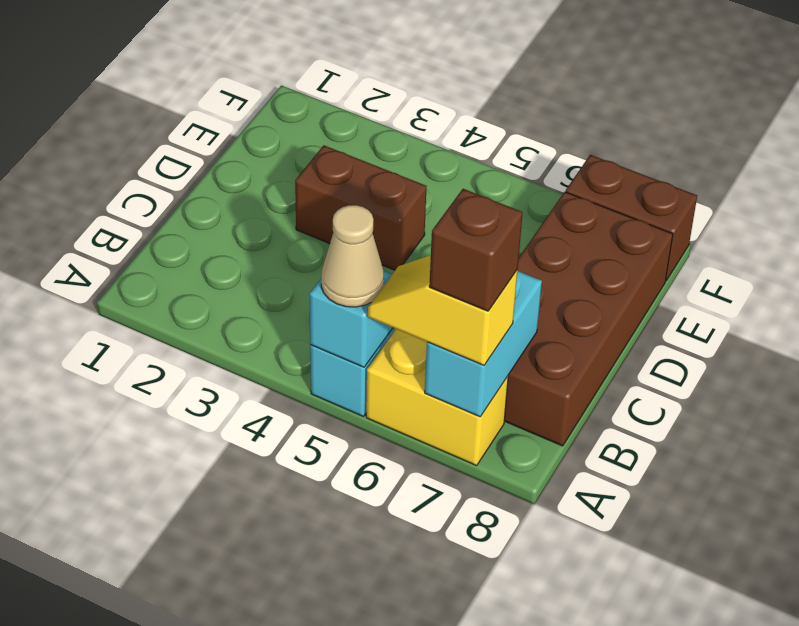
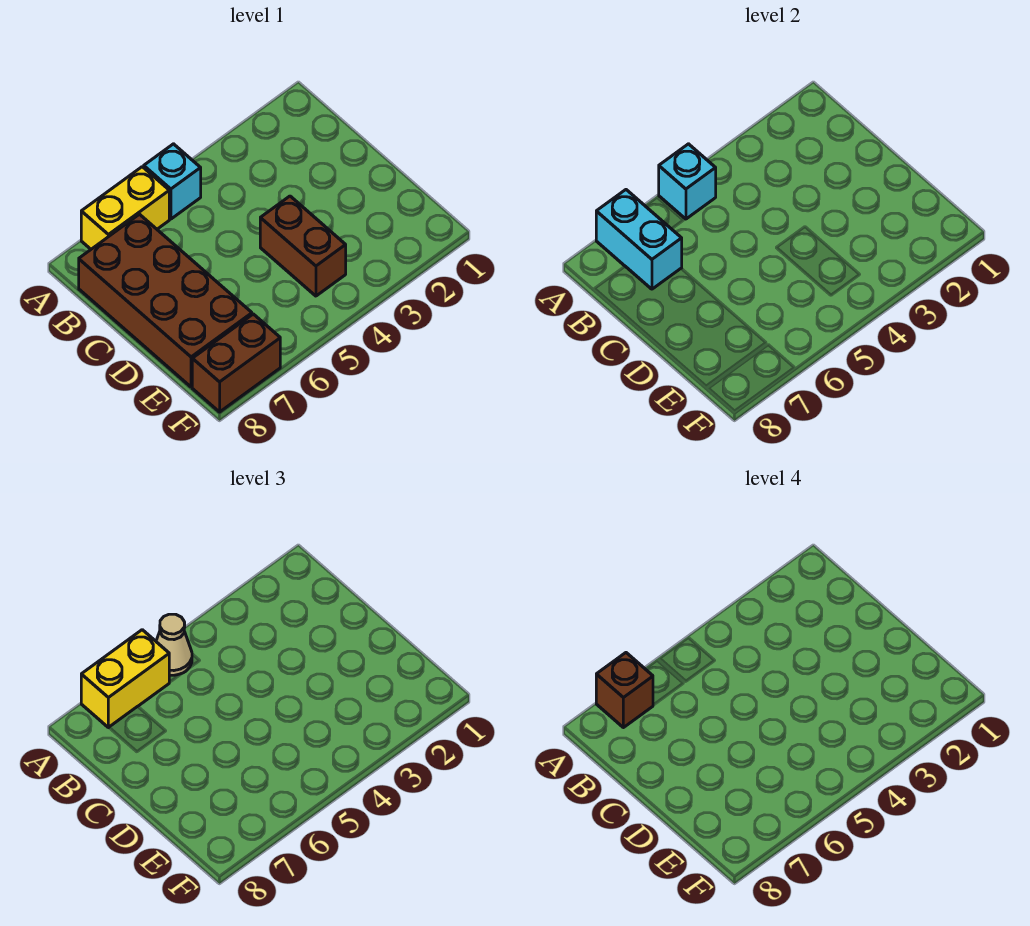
yellow slope A6:A7 level 3 top 7 -> yellow brick A6:A7 level 3
brown brick D3:D4 level 1 -> brown brick D4:E4 level 1

